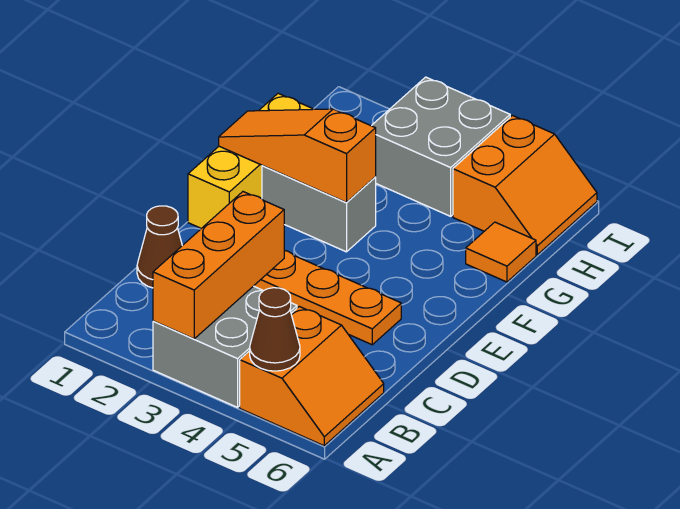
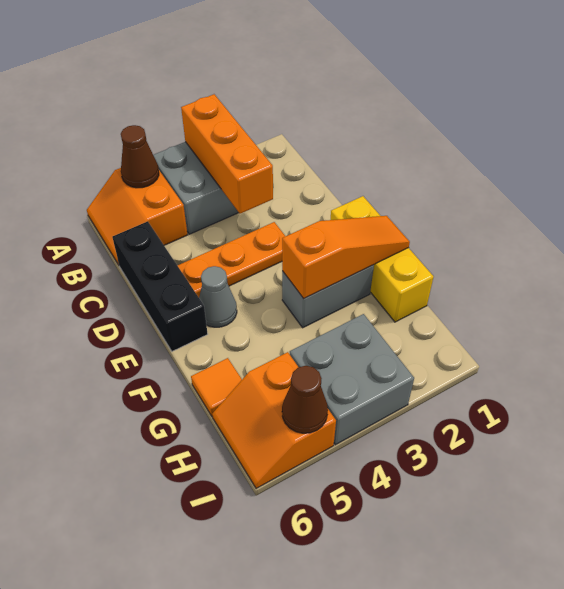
brown cone C1 level 1 -> brown cone I5 level 2
none -> black brick C6:E6 level 1
none -> grey cone E5 level 1

